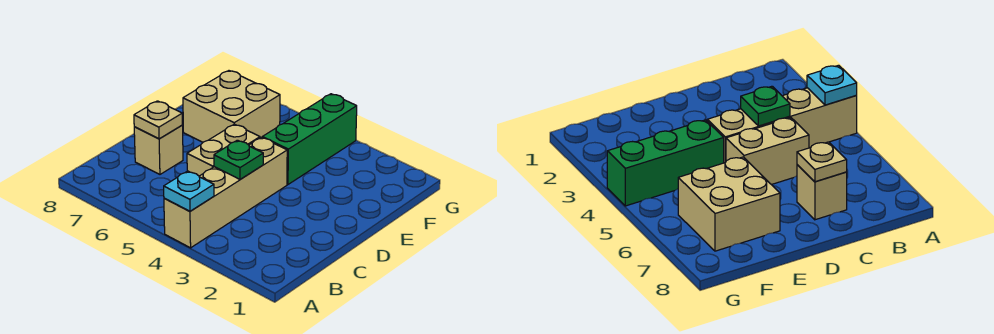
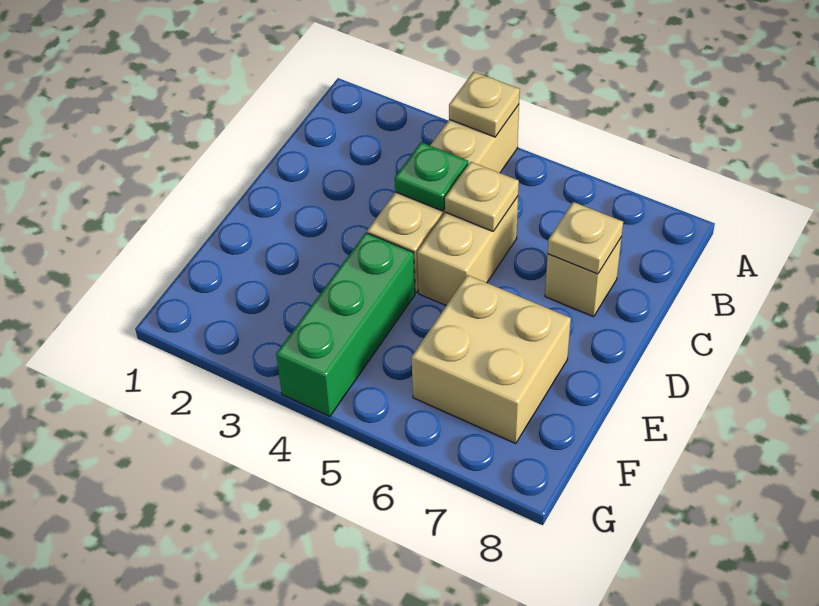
cyan plate A4 level 2 -> tan plate A4 level 2
none -> tan plate C5 level 2

